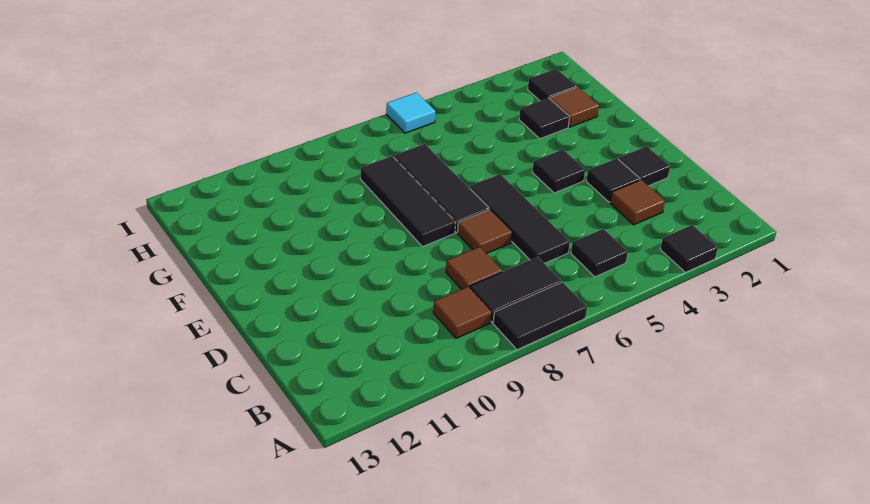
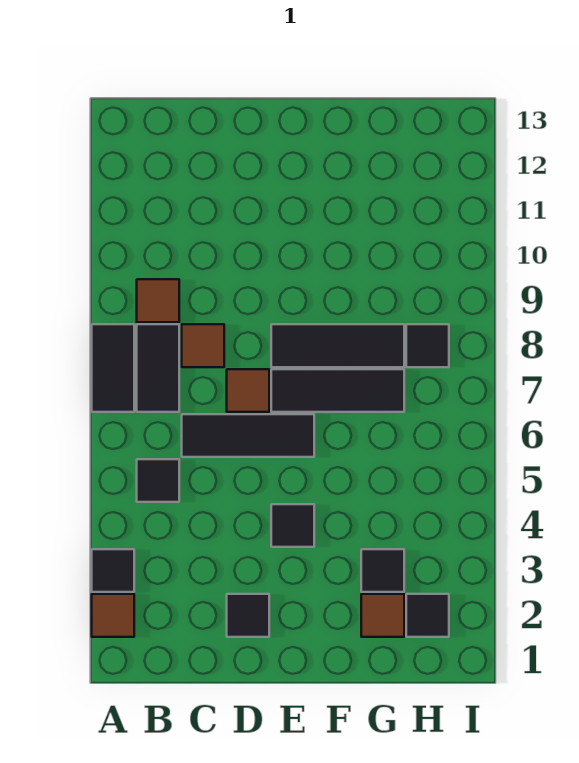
brown tile C3 level 1 -> brown tile A2 level 1
black tile D3 level 1 -> black tile H8 level 1
cyan tile I6 level 1 -> none

